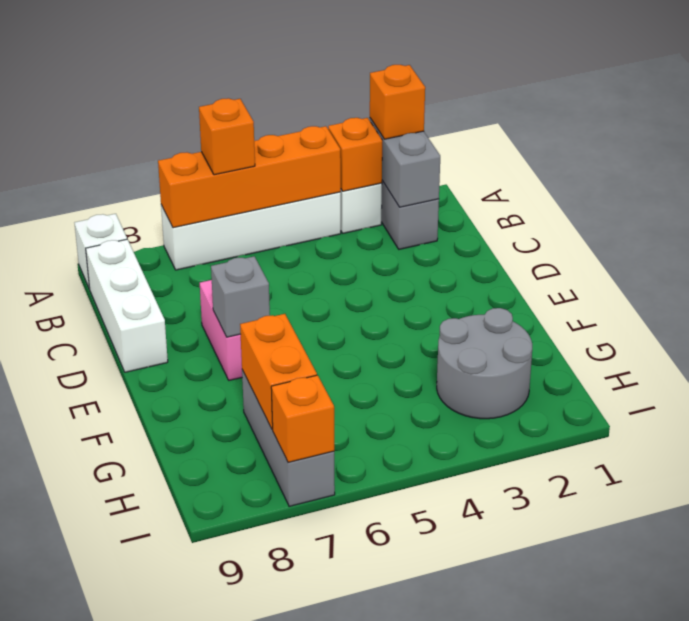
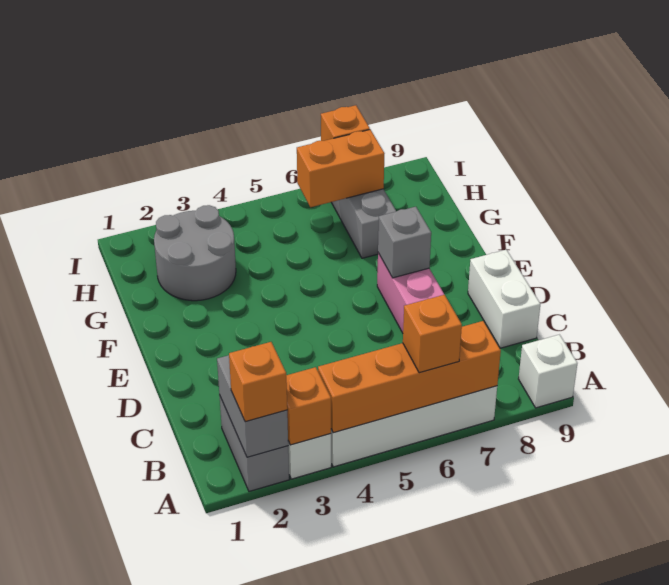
white brick B9:D9 level 1 -> white brick C9:D9 level 1
orange brick G7:H7 level 2 -> orange brick H6:H7 level 2

